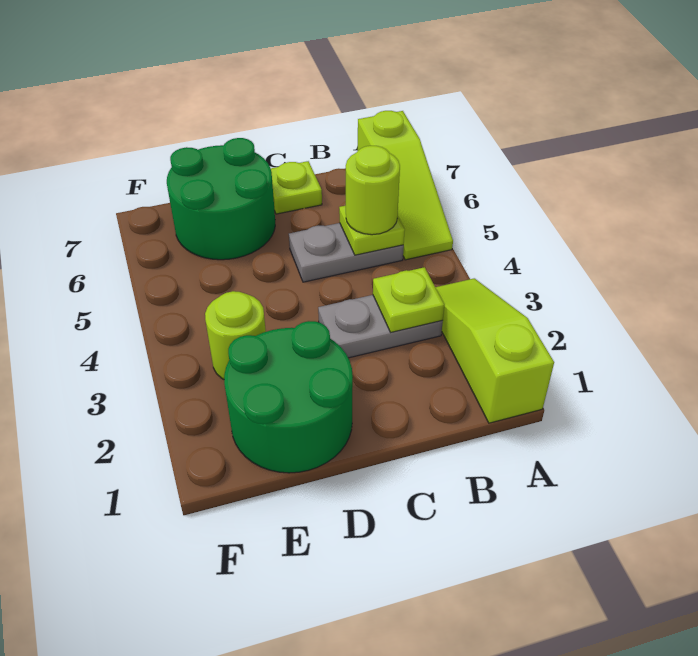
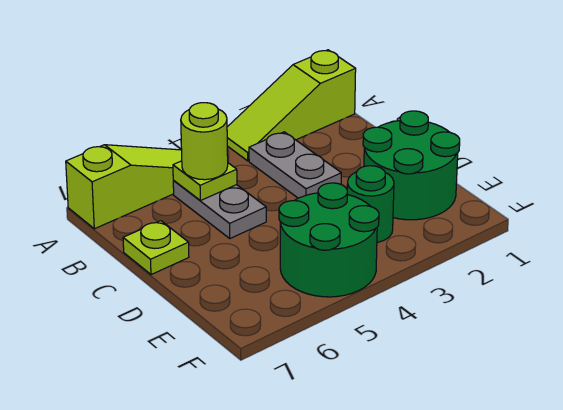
lime plate B3 level 2 -> none
green round brick D6:E7 level 1 -> green round brick E4:F5 level 1
lime round brick E3 level 1 -> green round brick E3 level 1

